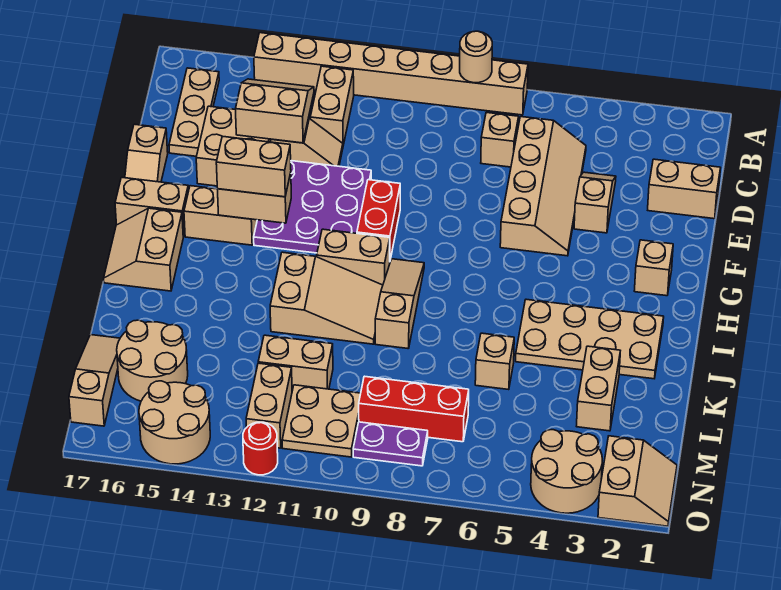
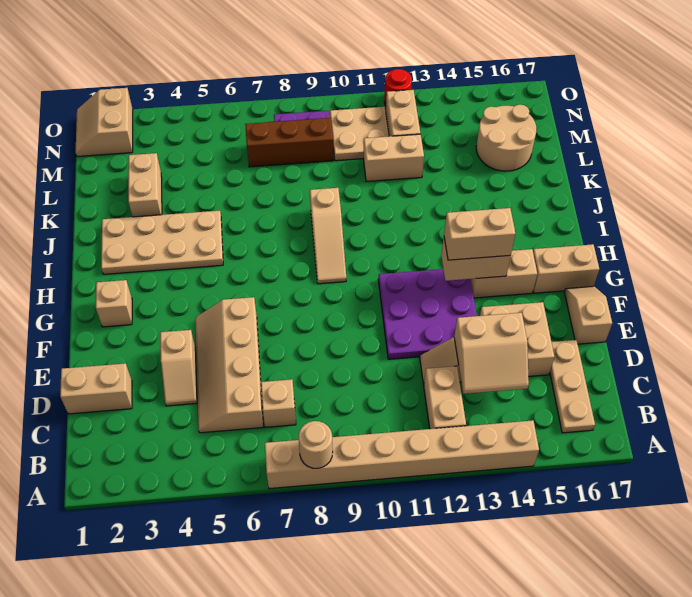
red brick F10:G10 level 1 -> none
tan brick H10:H11 level 1 -> none
tan slope H16:I17 level 1 top 16 -> none
tan slope I10:J12 level 1 top 12 -> none
tan brick K6 level 1 -> none
tan slope L17:N17 level 1 top N -> none
red brick M7:M9 level 1 -> brown brick M7:M9 level 1
tan round brick N3:O4 level 1 -> none
tan round brick N14:O15 level 1 -> none

